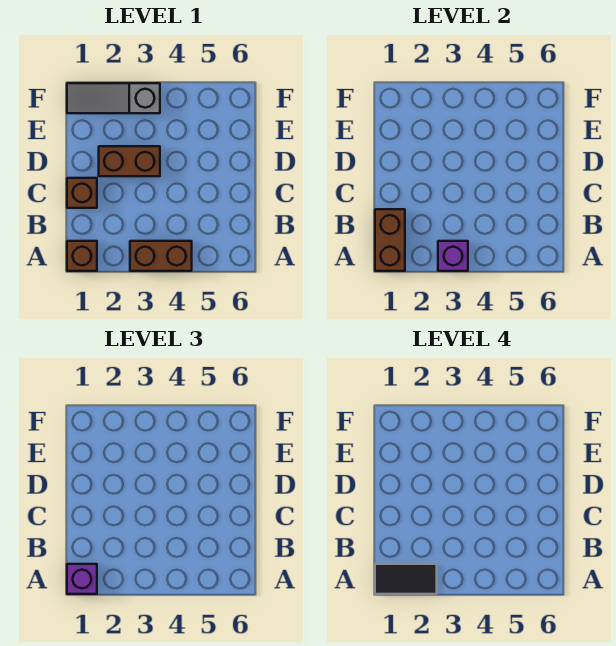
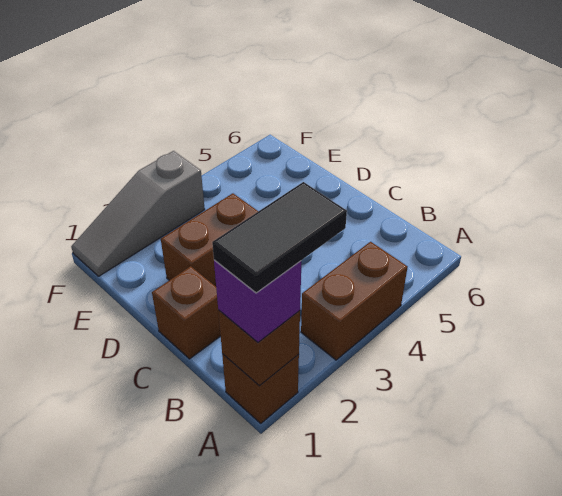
brown brick A1:B1 level 2 -> brown brick A1 level 2
purple brick A3 level 2 -> none

